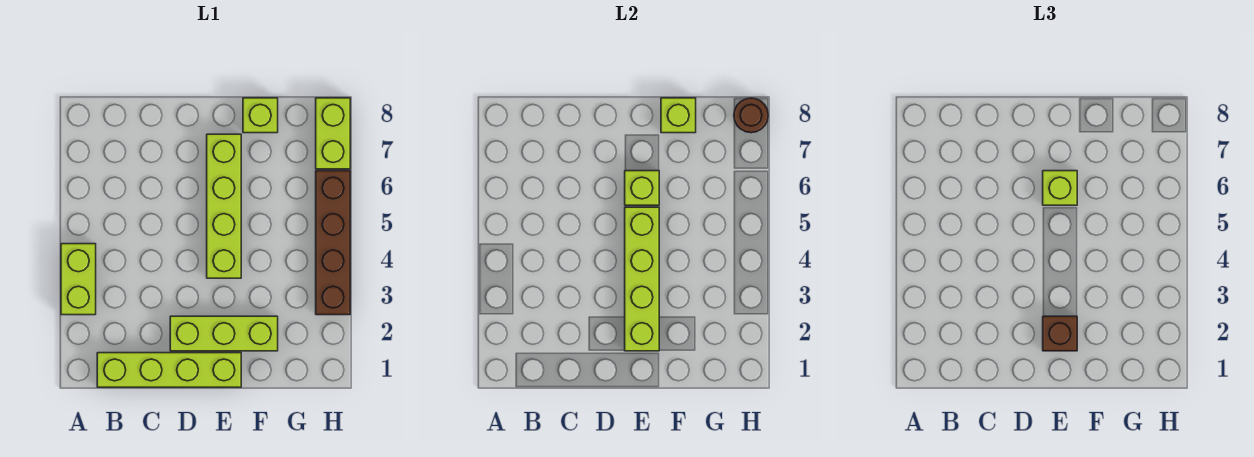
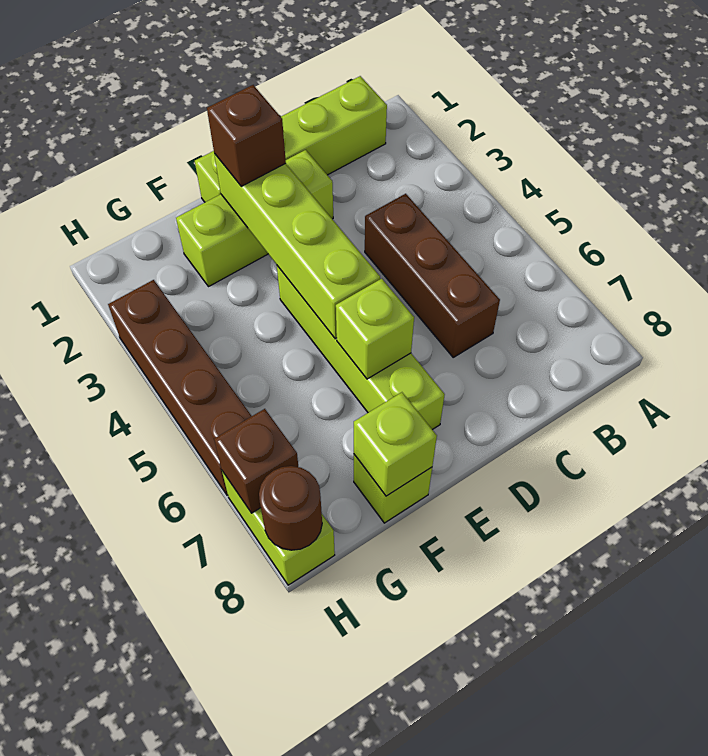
lime brick A3:A4 level 1 -> none
none -> brown brick C4:C6 level 1
lime brick E6 level 3 -> none
none -> brown brick H7 level 2

